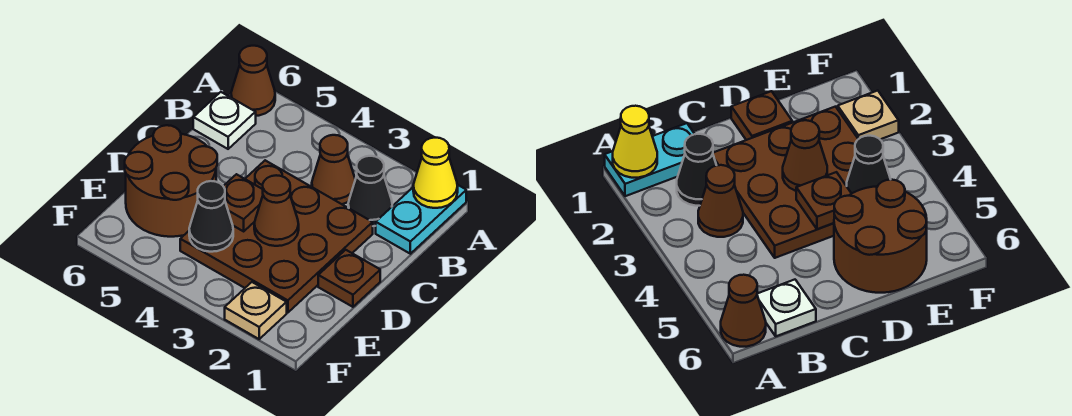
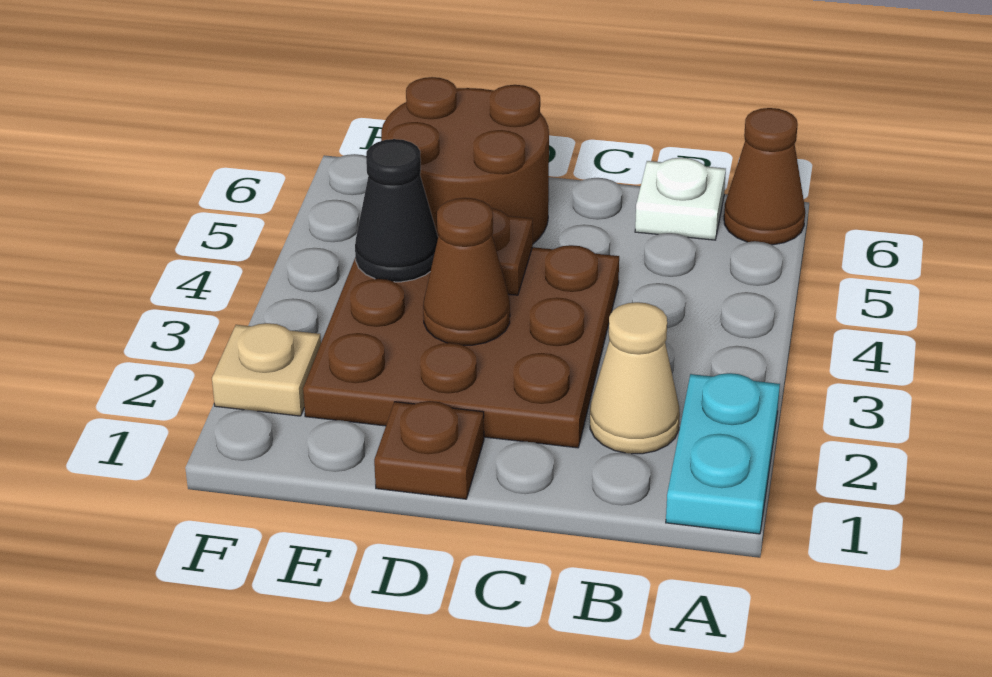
cyan plate A1:B1 level 1 -> cyan plate A1:A2 level 1
yellow cone A1 level 2 -> none
black cone B2 level 1 -> tan cone B2 level 1
brown cone B3 level 1 -> none

